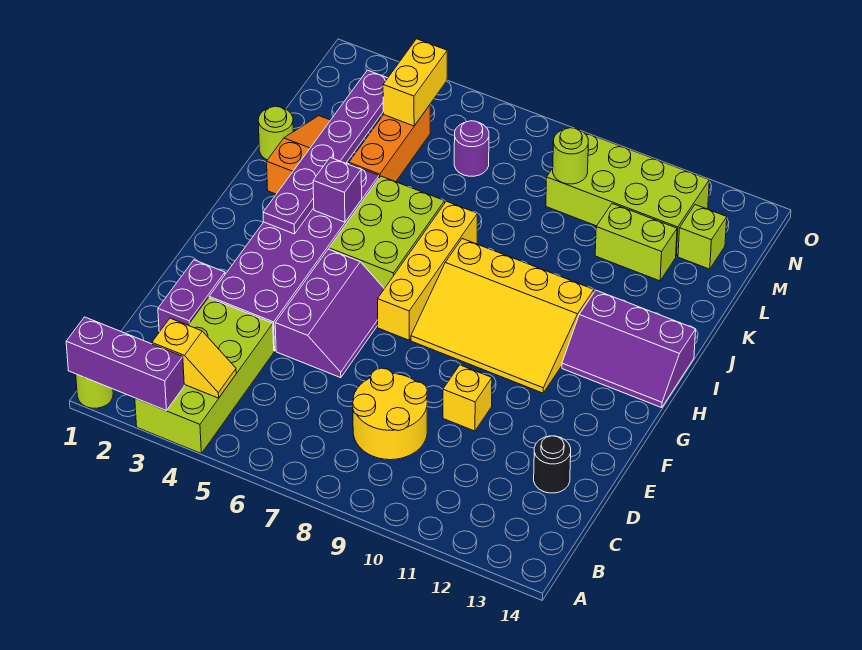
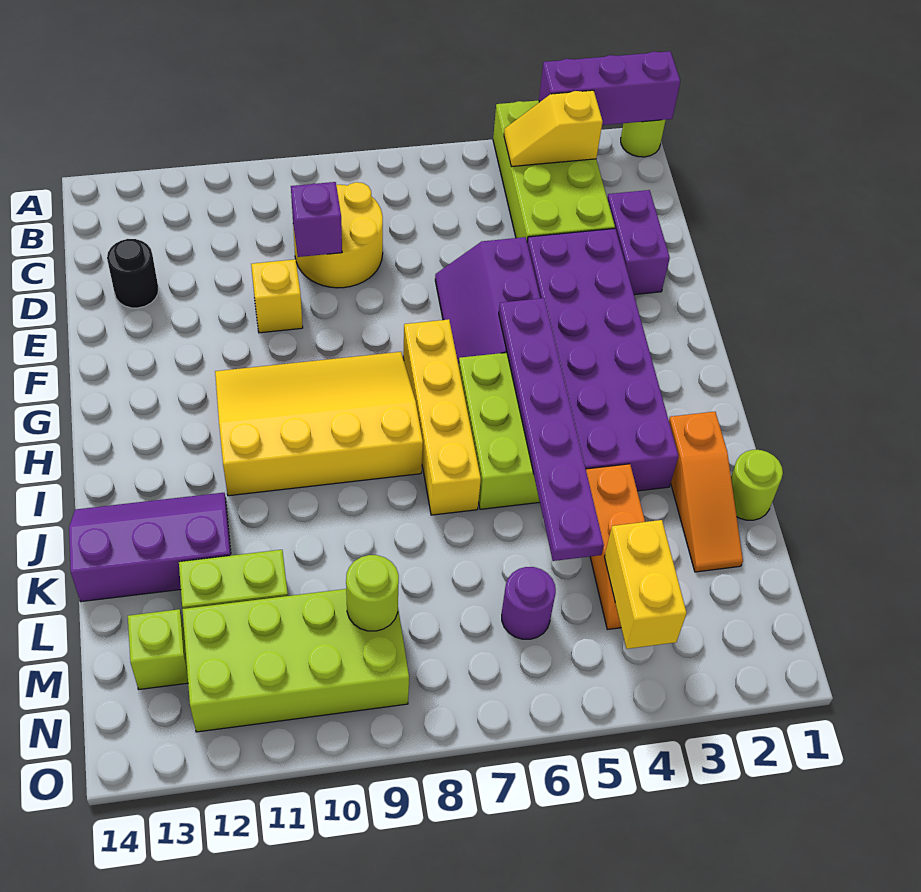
purple plate H3:M3 level 2 -> purple plate G5:L5 level 2
purple slope H12:I14 level 1 top I -> purple slope J12:K14 level 1 top K
purple brick I4 level 2 -> purple brick D9 level 2

